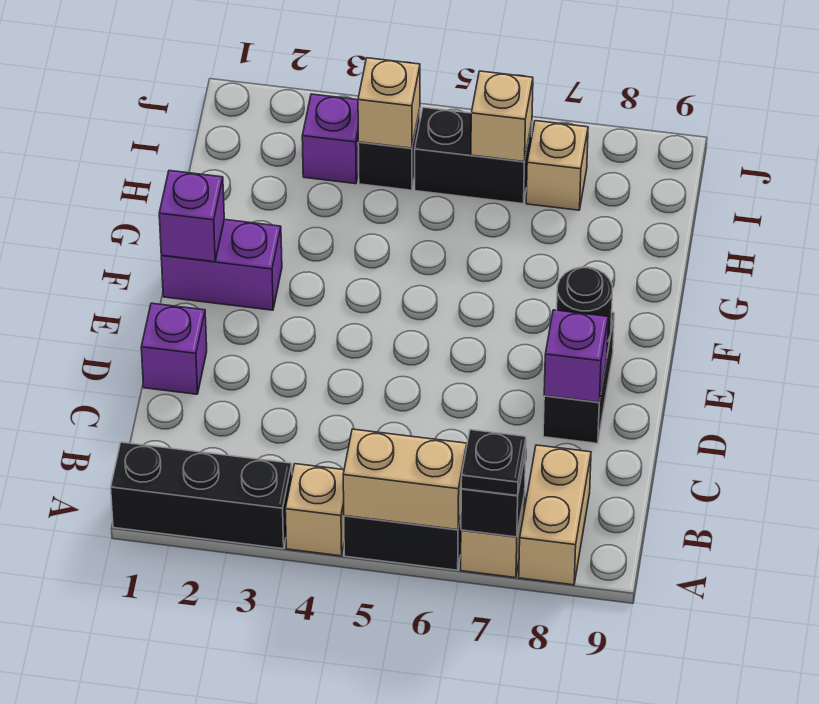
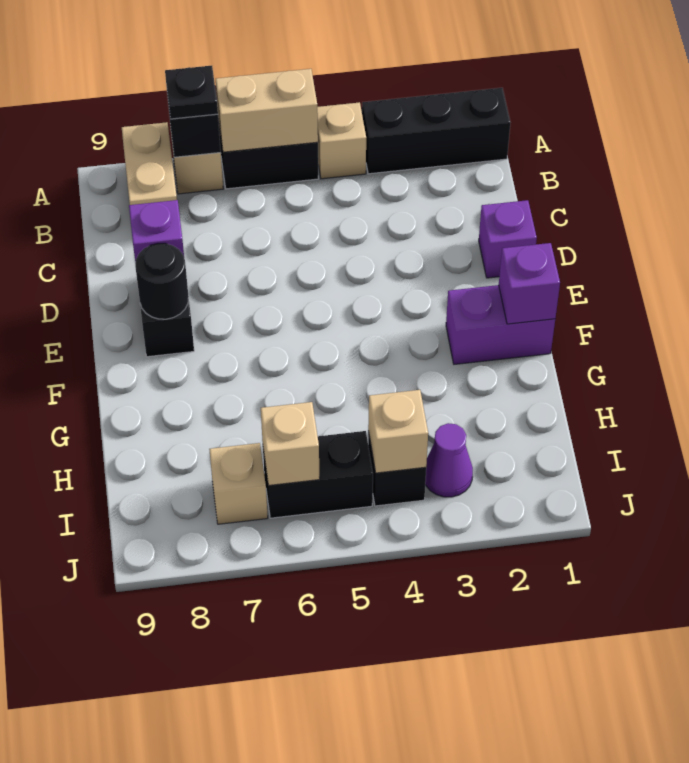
purple brick I3 level 1 -> purple cone I3 level 1

